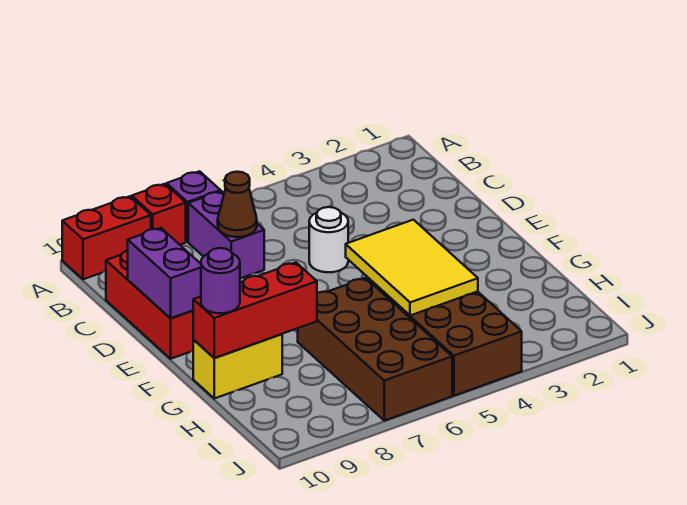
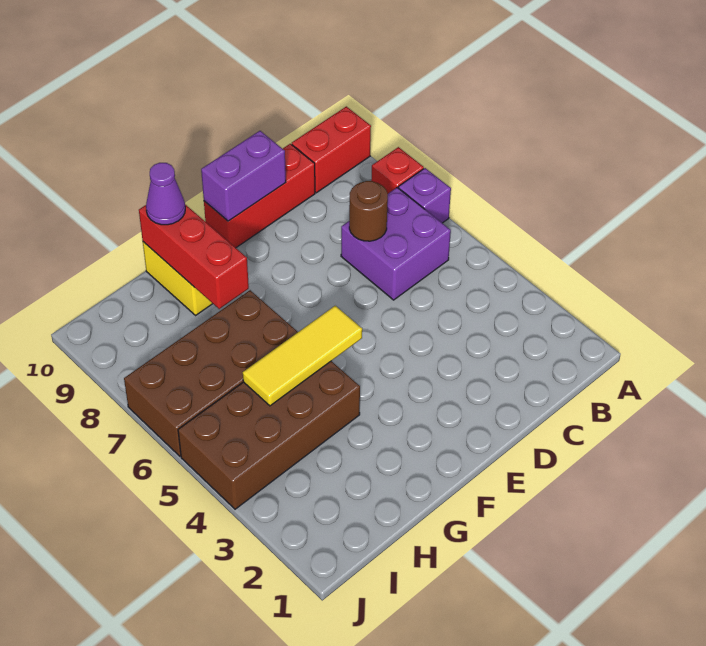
red brick A9:A10 level 1 -> red brick A10:B10 level 1
purple brick B7:C7 level 1 -> purple brick B6:C7 level 1
brown cone C7 level 2 -> brown round brick C7 level 2
white round brick D5 level 1 -> none
yellow tile F4:H5 level 2 -> yellow tile F5:H5 level 2
purple round brick G10 level 3 -> purple cone G10 level 3

